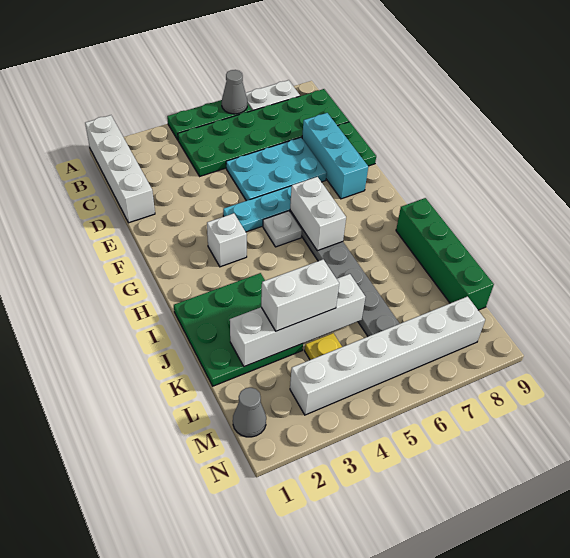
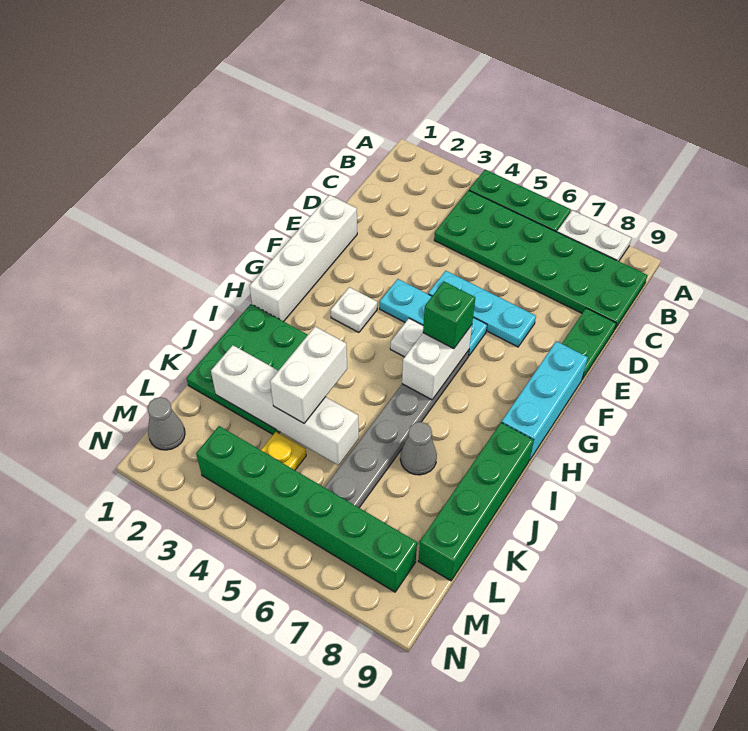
white brick A1:D1 level 1 -> white brick E1:H1 level 1
grey cone A6 level 2 -> grey cone J7 level 1
cyan plate D5:E7 level 1 -> cyan plate E5:E7 level 1
cyan brick D8:F8 level 1 -> cyan brick F9:H9 level 1
white brick G3 level 1 -> white plate G3 level 1
none -> green brick G6 level 3
white brick K3:K4 level 3 -> white brick J4:K4 level 3
white brick M3:M8 level 1 -> green brick M3:M8 level 1

